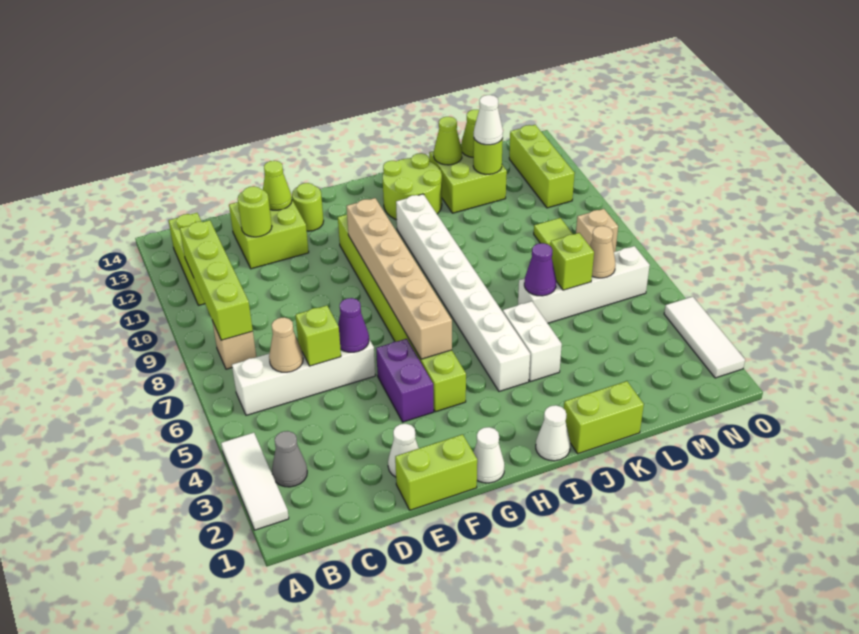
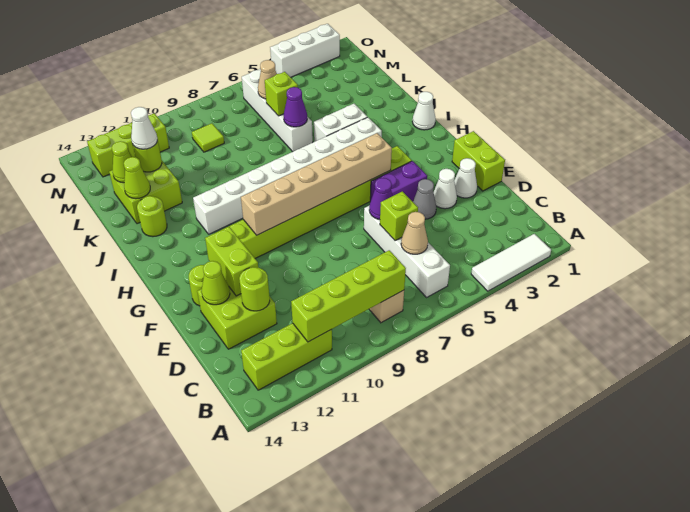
grey cone B3 level 1 -> grey cone E4 level 1
white cone G1 level 1 -> white cone E3 level 1
lime round brick I12:J13 level 1 -> lime round brick J13 level 1
lime brick J1:K1 level 1 -> lime brick E12:F12 level 2
tan brick N8 level 1 -> none
white tile O2:O4 level 1 -> white brick O2:O4 level 1

